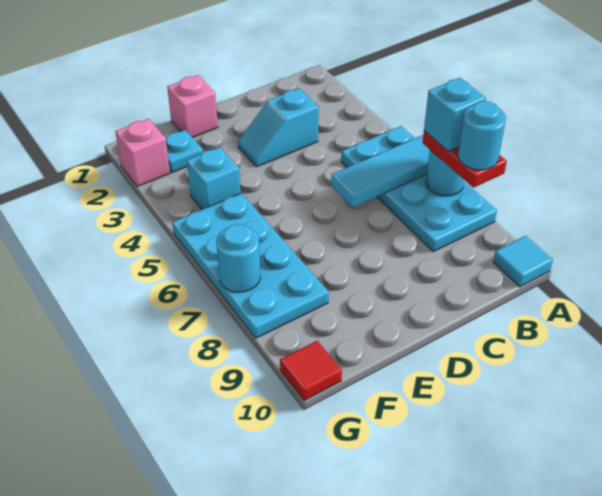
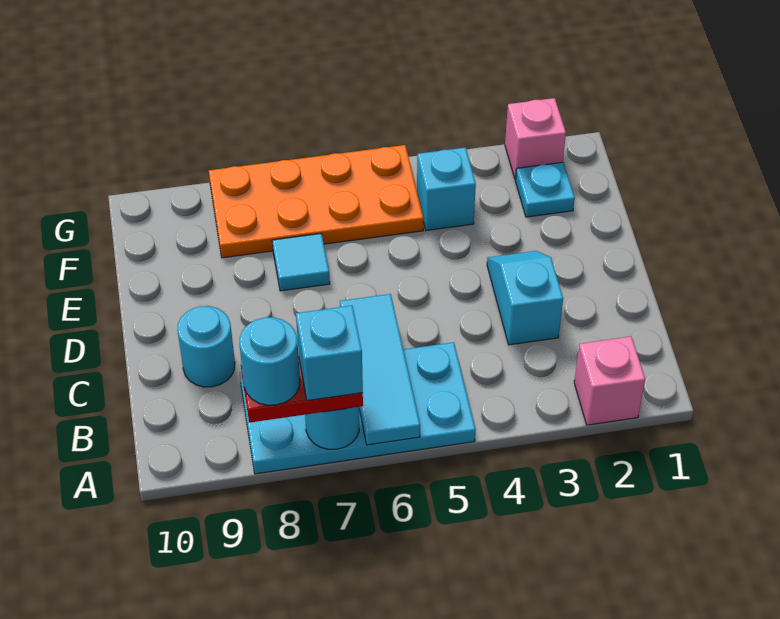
cyan tile A10 level 1 -> cyan tile E7 level 1
pink brick E1 level 1 -> pink brick A2 level 1
cyan plate F5:G8 level 1 -> orange plate F5:G8 level 1
cyan round brick G7 level 2 -> cyan round brick C9 level 1
red tile G10 level 1 -> none

